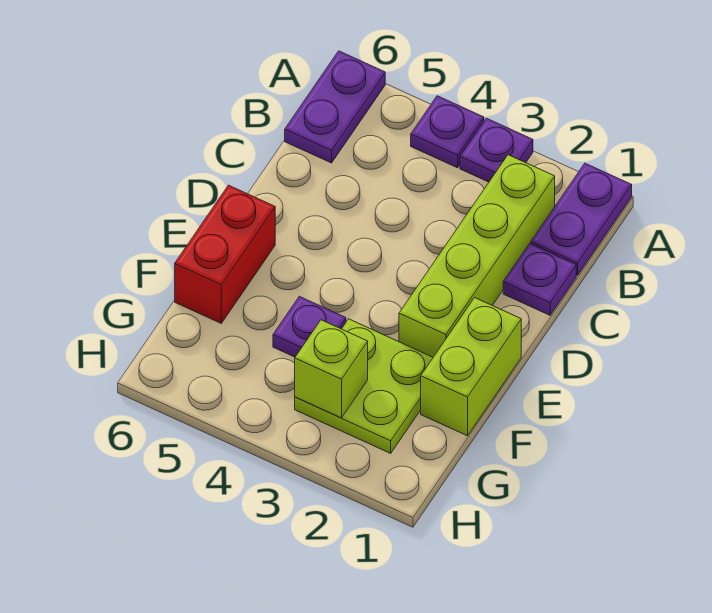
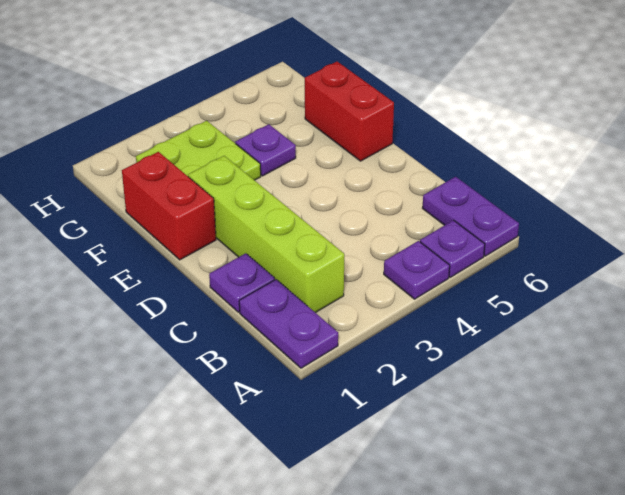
purple plate A3 level 1 -> purple plate A5 level 1
lime brick E1:F1 level 1 -> red brick E1:F1 level 1
lime brick G3 level 2 -> none

